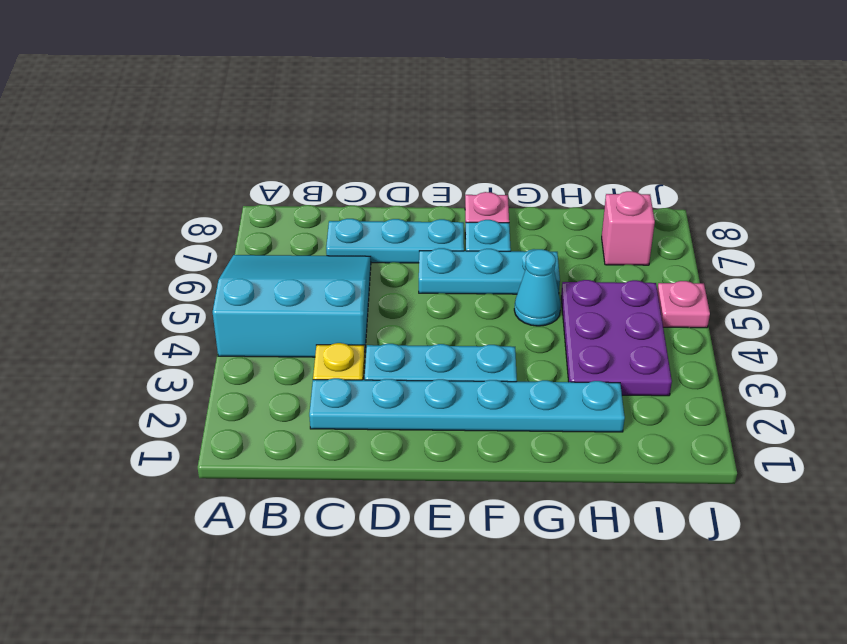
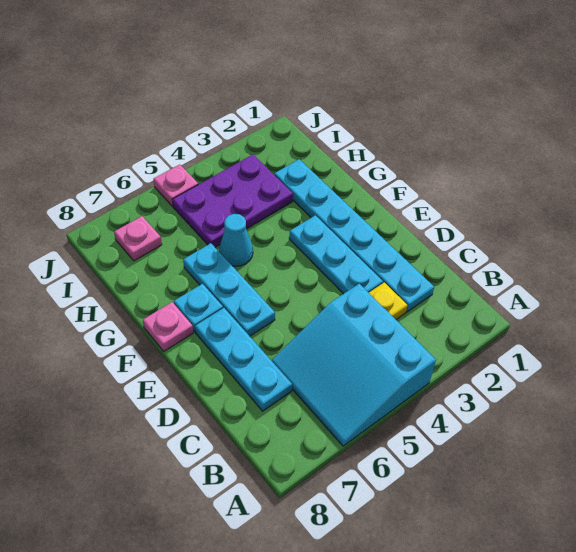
pink brick I7 level 1 -> pink plate I7 level 1

